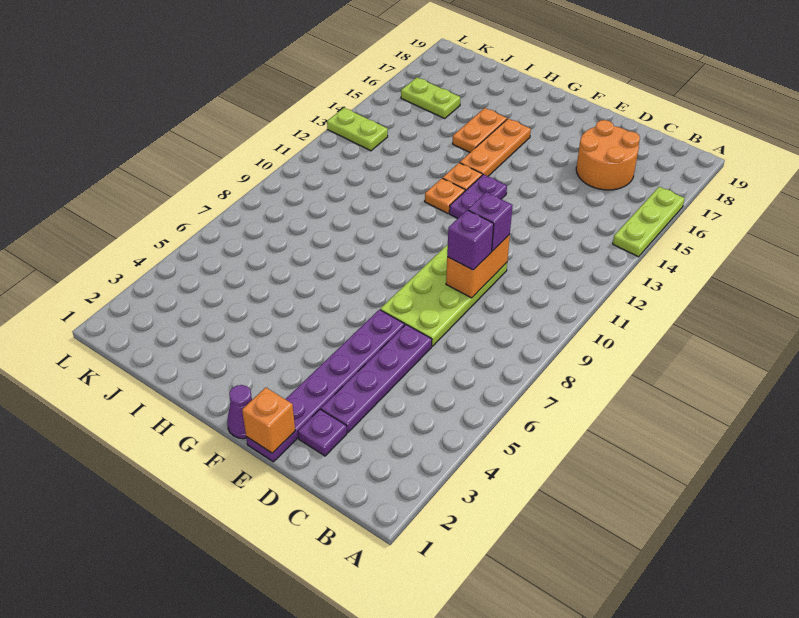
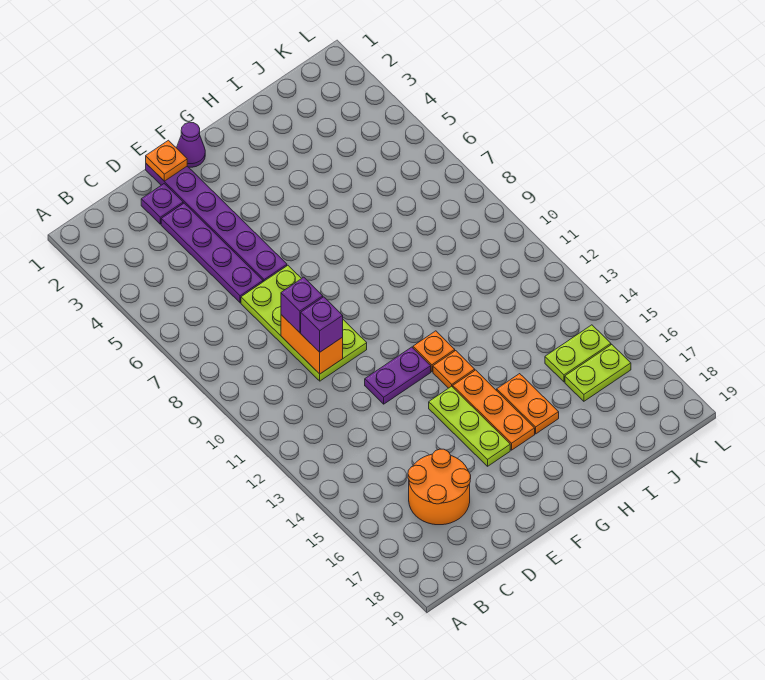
lime plate A14:A16 level 1 -> lime plate F14:F16 level 1
orange brick E1 level 2 -> orange plate E1 level 2
purple plate F12:F13 level 1 -> purple plate E12:F12 level 1
lime plate K13:L13 level 1 -> lime plate J15:K15 level 1

